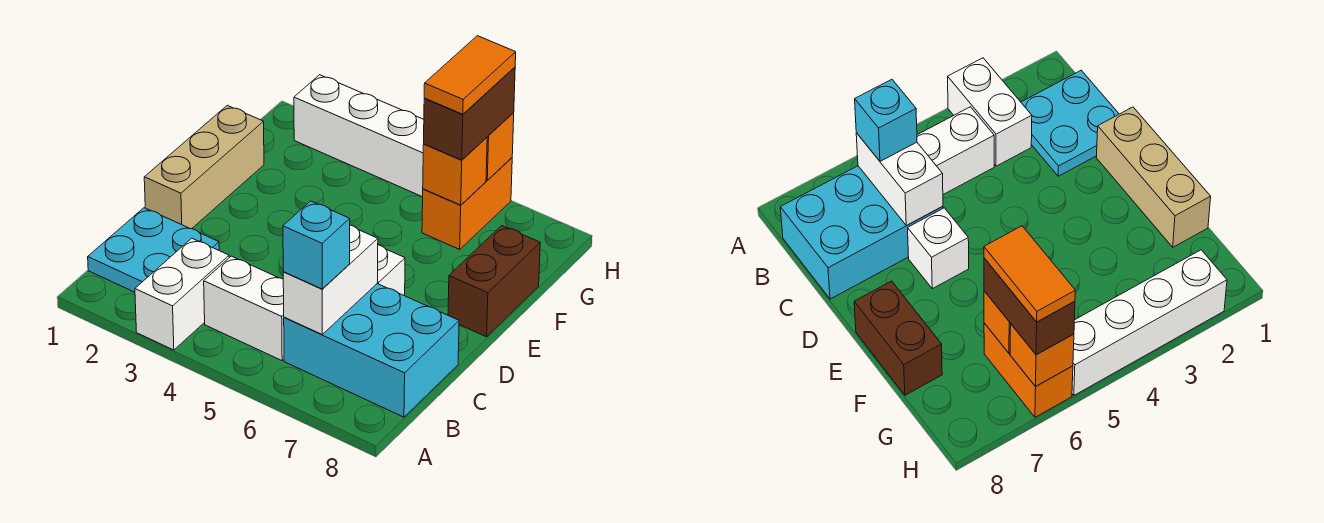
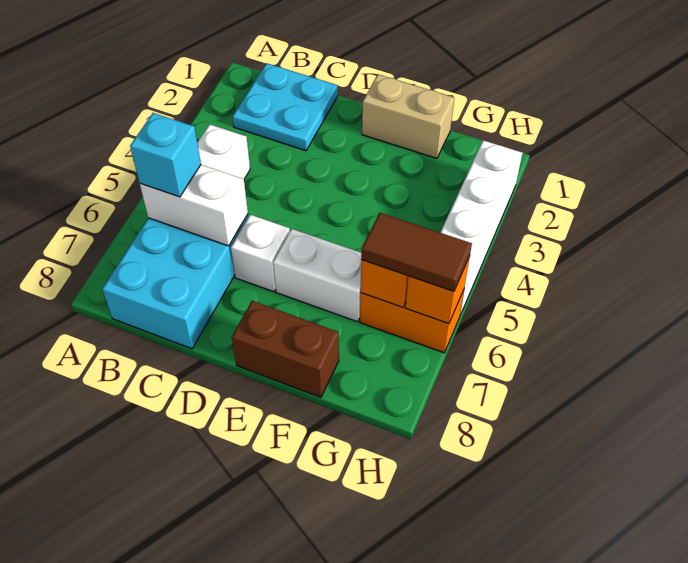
white brick A3:B3 level 1 -> white brick E6:F6 level 1
tan brick D1:F1 level 1 -> tan brick E1:F1 level 1
brown brick G6:H6 level 3 -> brown tile G6:H6 level 3
orange tile G6:H6 level 4 -> none

